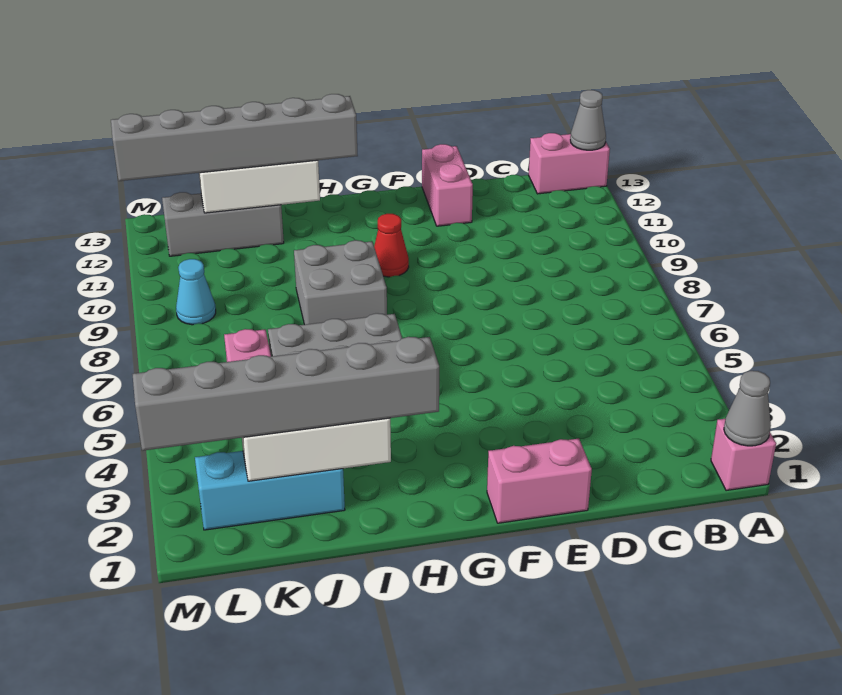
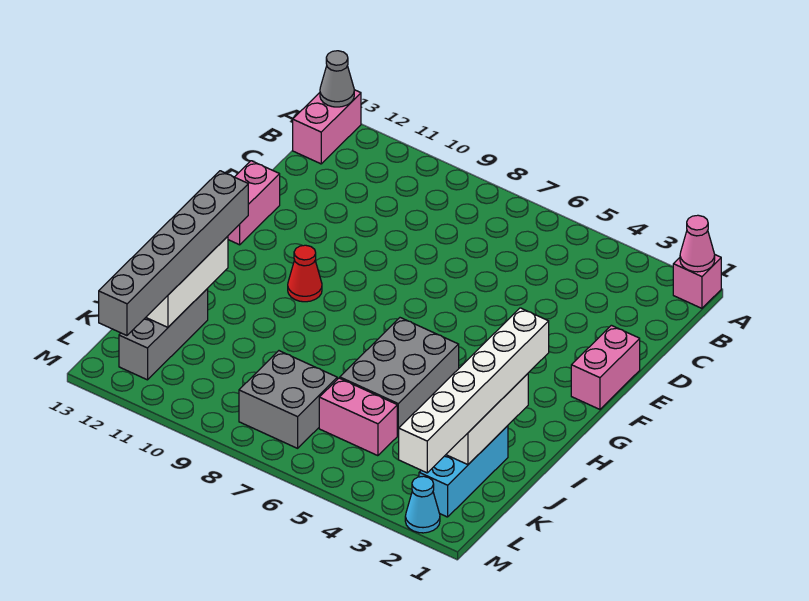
grey cone A1 level 2 -> pink cone A1 level 2
pink brick E12:E13 level 1 -> pink brick E13:F13 level 1
grey brick H2:M2 level 3 -> white brick H2:M2 level 3
grey brick H8:I9 level 1 -> grey brick K7:L8 level 1
cyan cone L9 level 1 -> cyan cone M2 level 1

